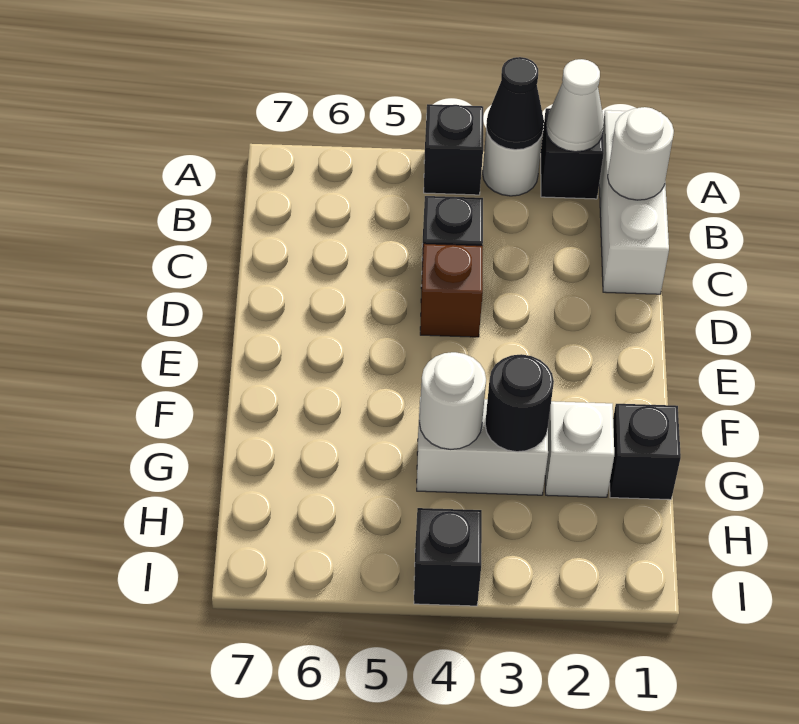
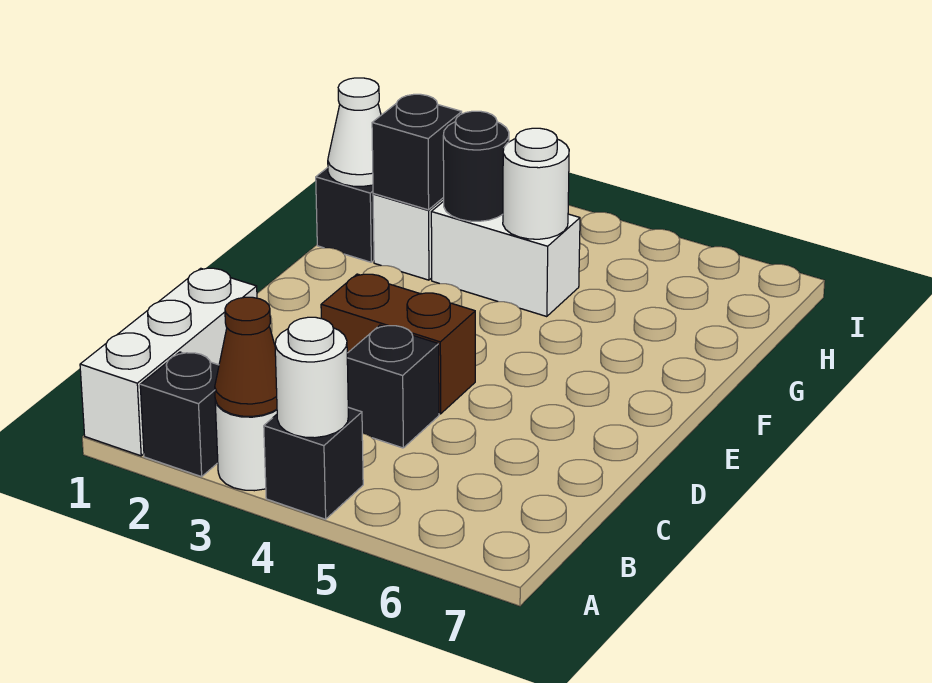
white cone A2 level 2 -> white cone G1 level 2
black cone A3 level 2 -> brown cone A3 level 2
white round brick B1 level 2 -> white round brick A4 level 2
brown brick D4 level 1 -> brown brick D3:D4 level 1
black brick I4 level 1 -> black brick G2 level 2

